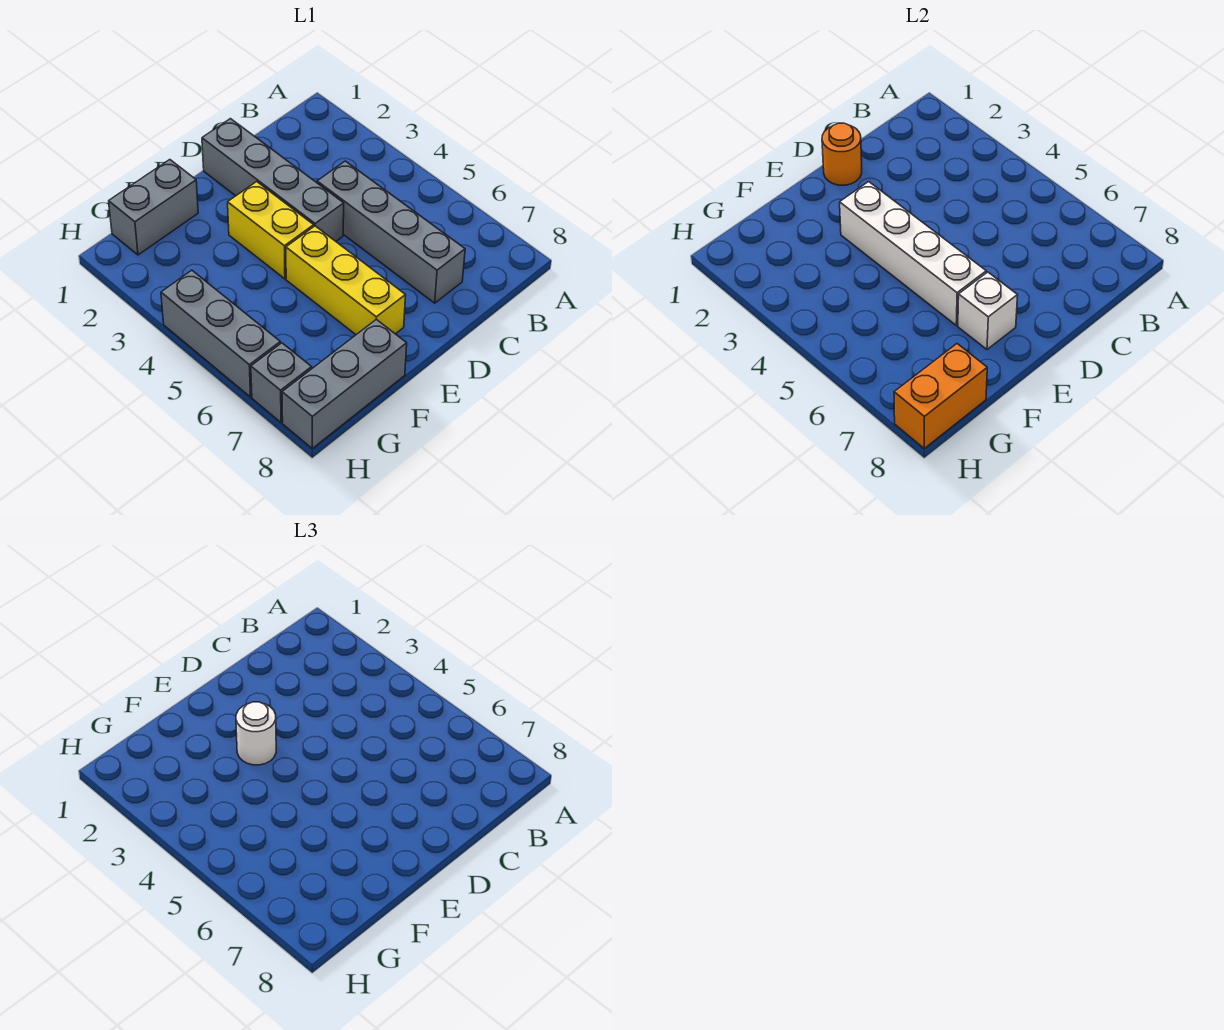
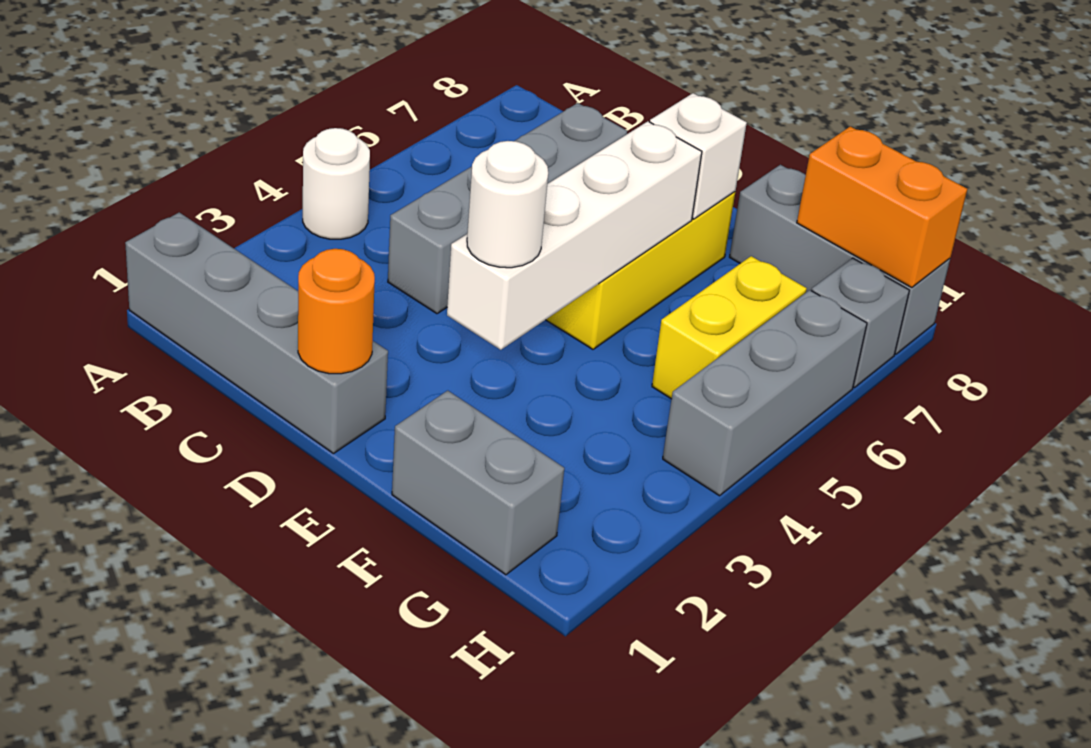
none -> white round brick A4 level 1
grey brick D1:D4 level 1 -> grey brick A1:D1 level 1
yellow brick E3:E4 level 1 -> yellow brick G5:G6 level 1

